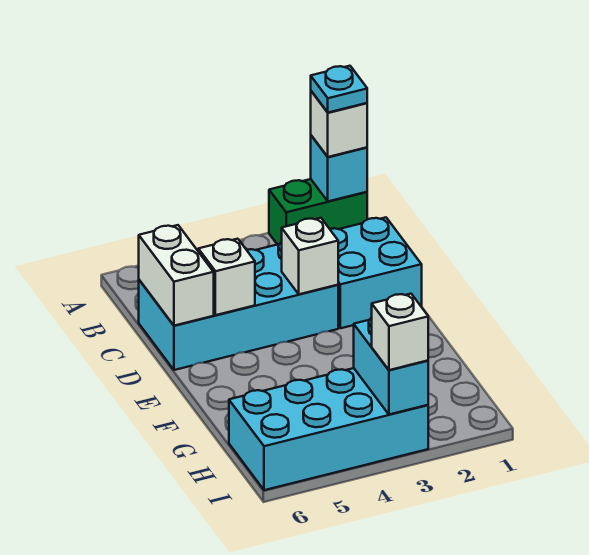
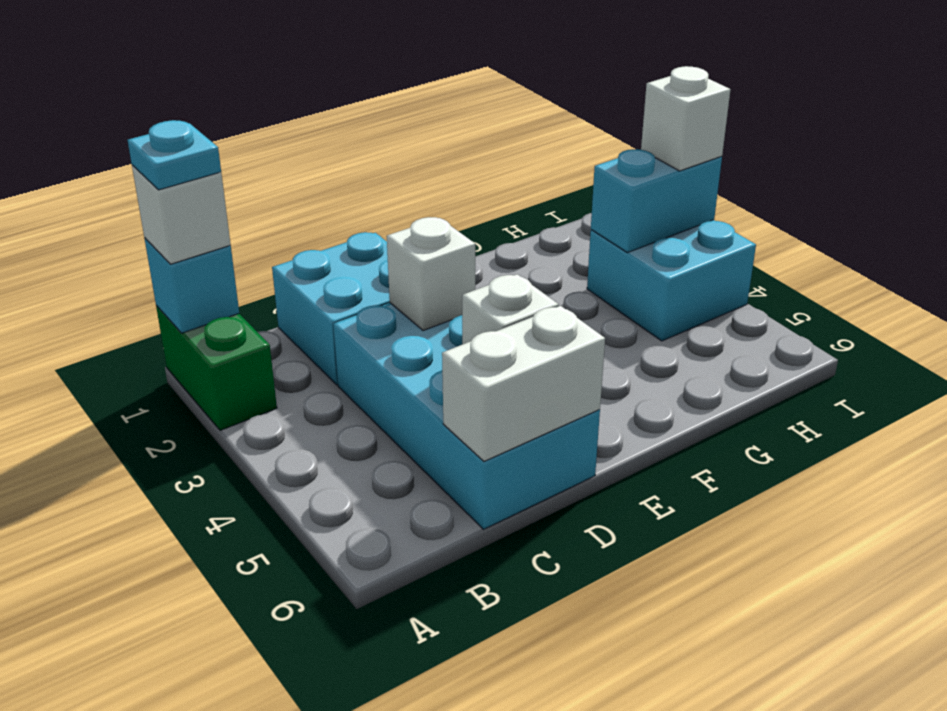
cyan brick H3:I6 level 1 -> cyan brick H3:I4 level 1

